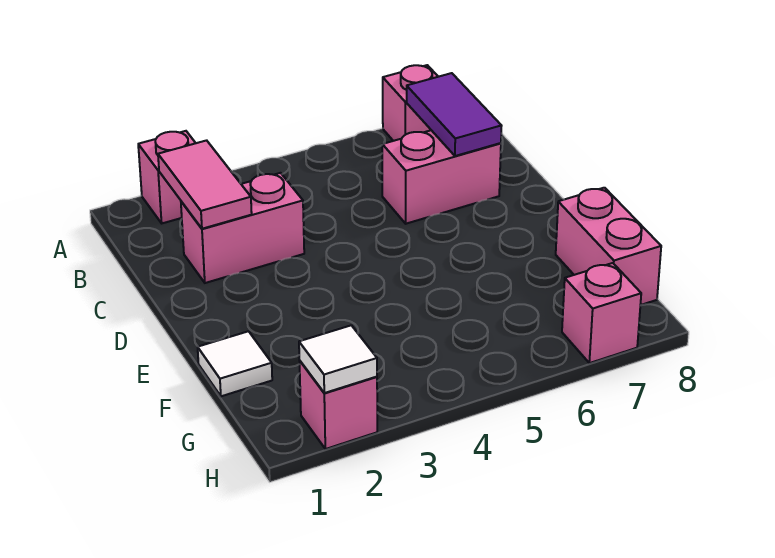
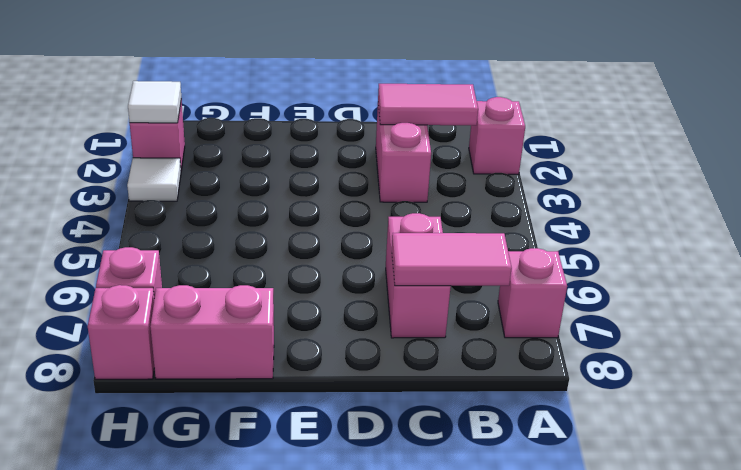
purple tile B7:C7 level 2 -> pink tile B7:C7 level 2
white tile F1 level 1 -> white tile H3 level 1
none -> pink brick H8 level 1

